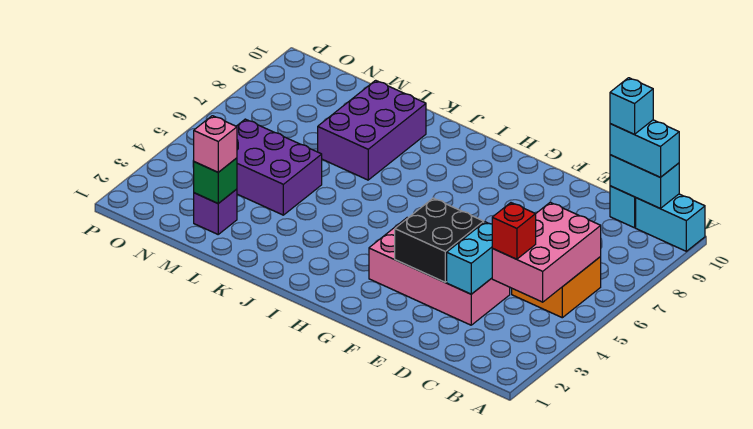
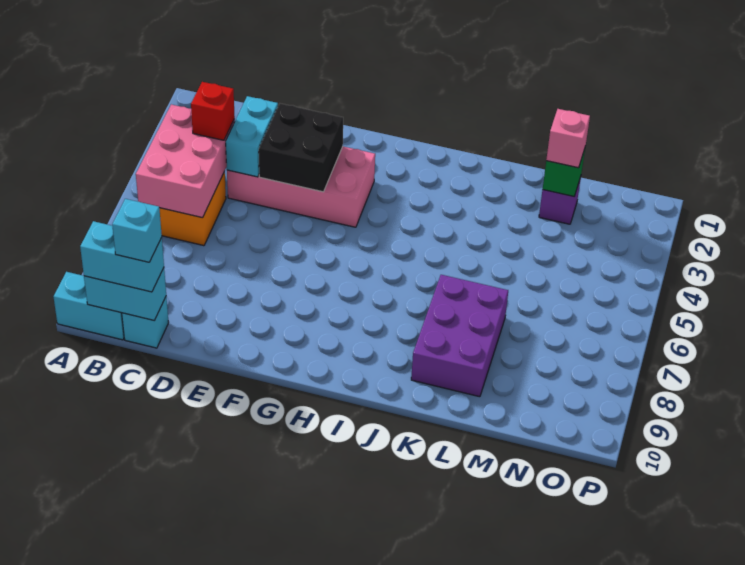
purple brick L4:N5 level 1 -> none

